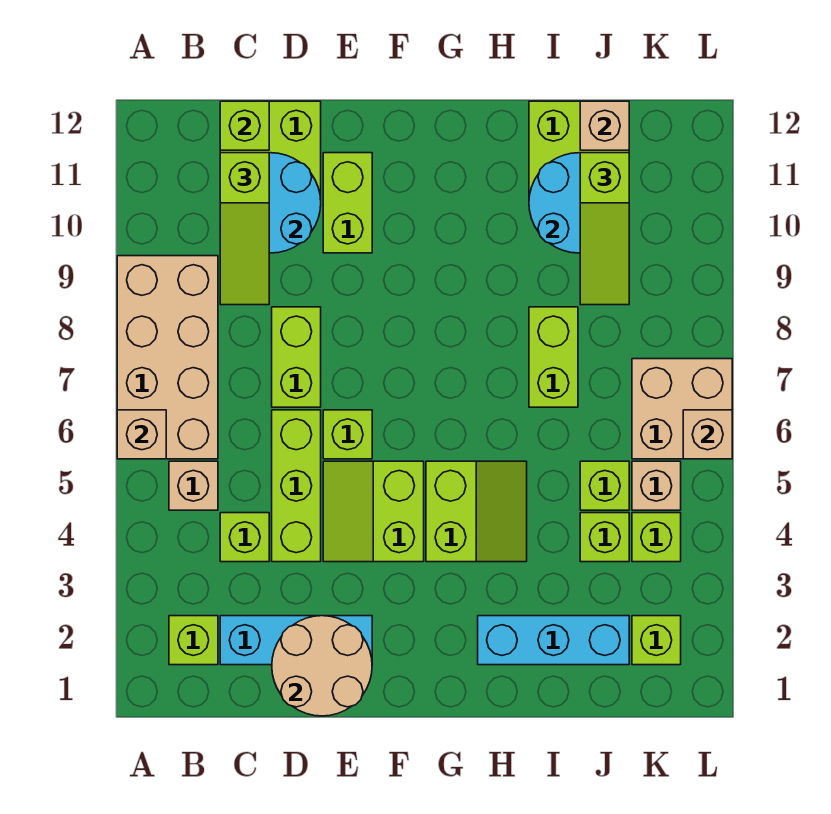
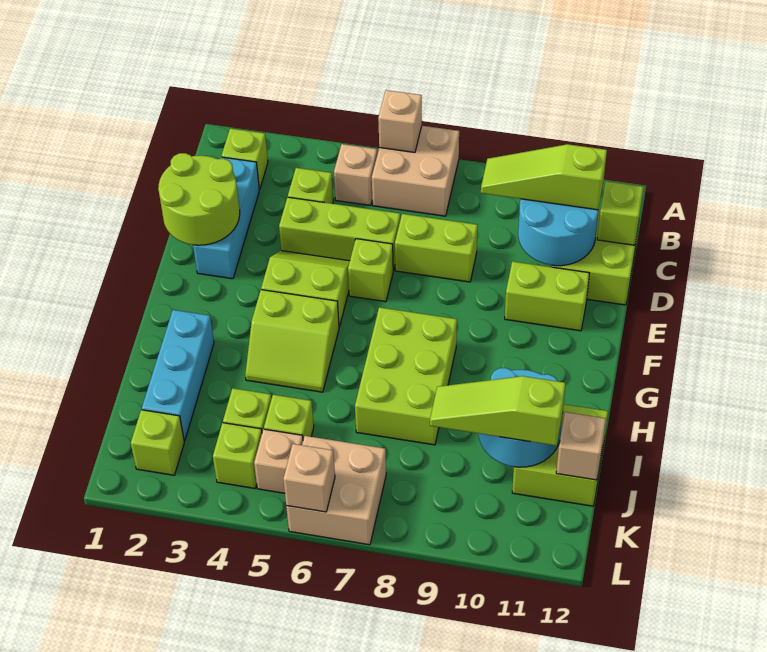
tan brick A6:B9 level 1 -> tan brick A6:B7 level 1
tan round brick D1:E2 level 2 -> lime round brick D1:E2 level 2
lime brick I7:I8 level 1 -> lime brick G7:I8 level 1

